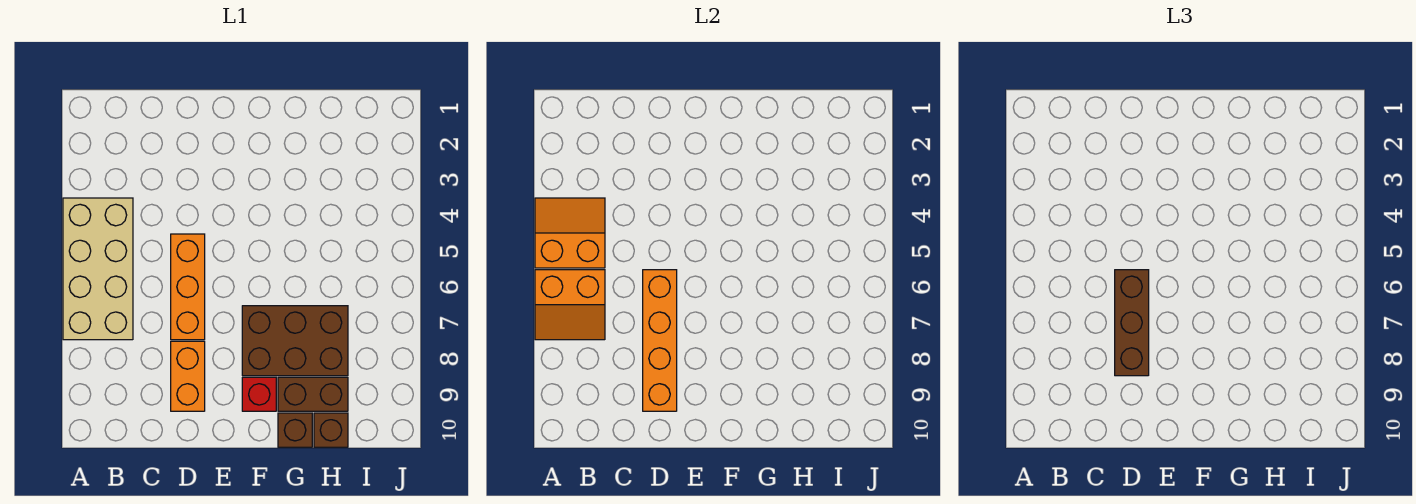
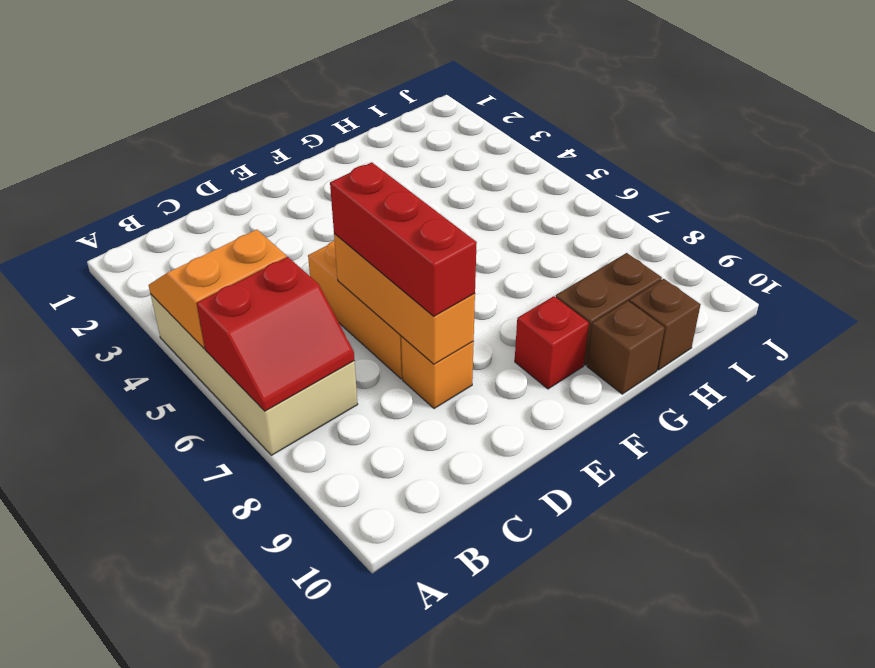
orange slope A6:B7 level 2 top 6 -> red slope A6:B7 level 2 top 6
orange brick D6:D9 level 2 -> orange brick D6:D8 level 2
brown brick D6:D8 level 3 -> red brick D6:D8 level 3
orange brick D8:D9 level 1 -> orange brick D8 level 1
brown brick F7:H8 level 1 -> none

